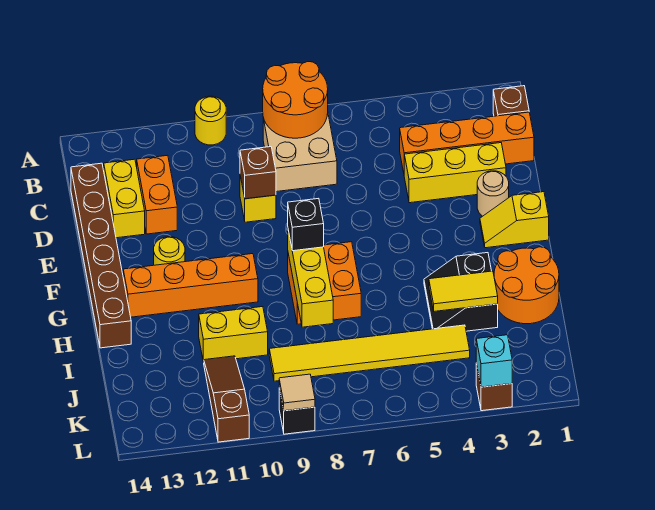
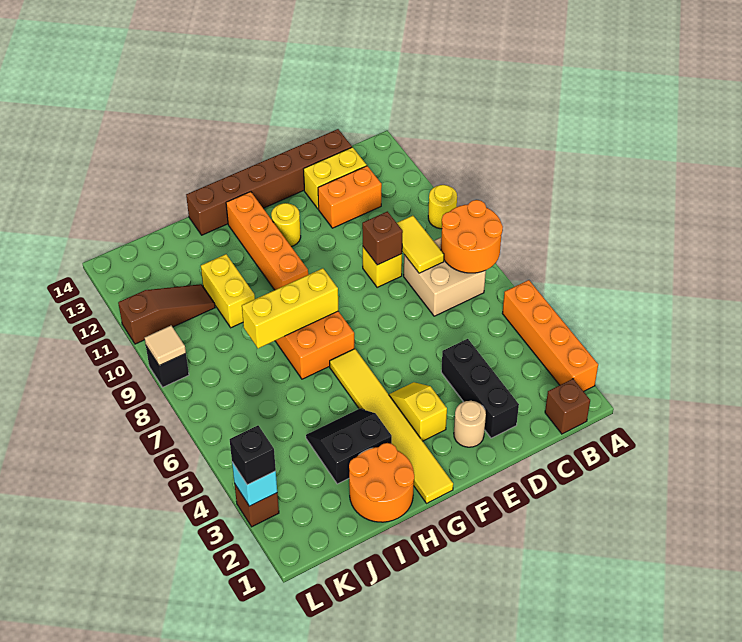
orange brick C1:C4 level 1 -> orange brick A2:A5 level 1
yellow brick D2:D4 level 1 -> black brick D2:D4 level 1
yellow slope F1:F2 level 1 top 1 -> yellow slope F3:F4 level 1 top 3
black brick G8 level 3 -> black brick L3 level 3
yellow tile I3:I4 level 2 -> yellow tile C8:C9 level 2
yellow tile J4:J9 level 1 -> yellow tile G1:G6 level 1

